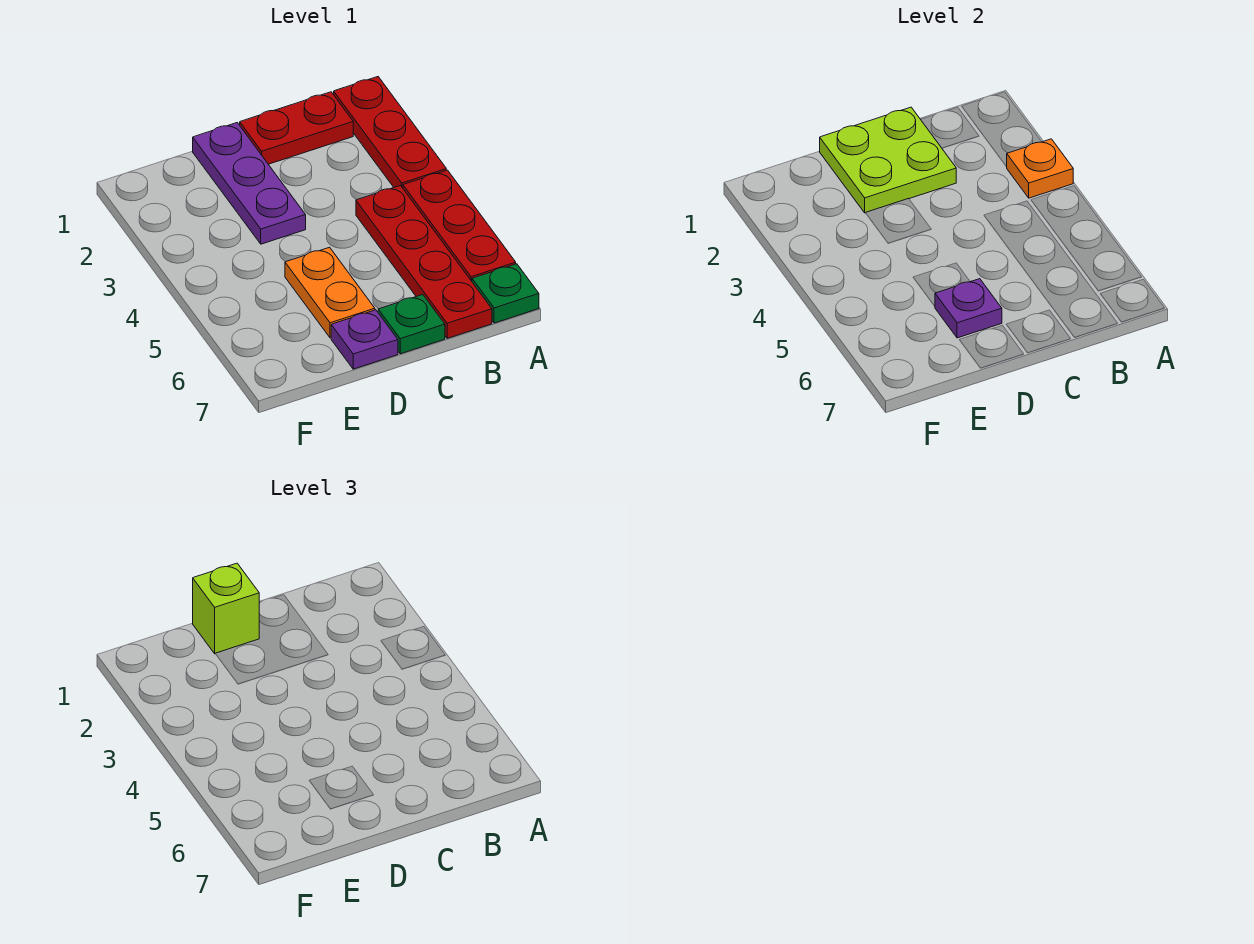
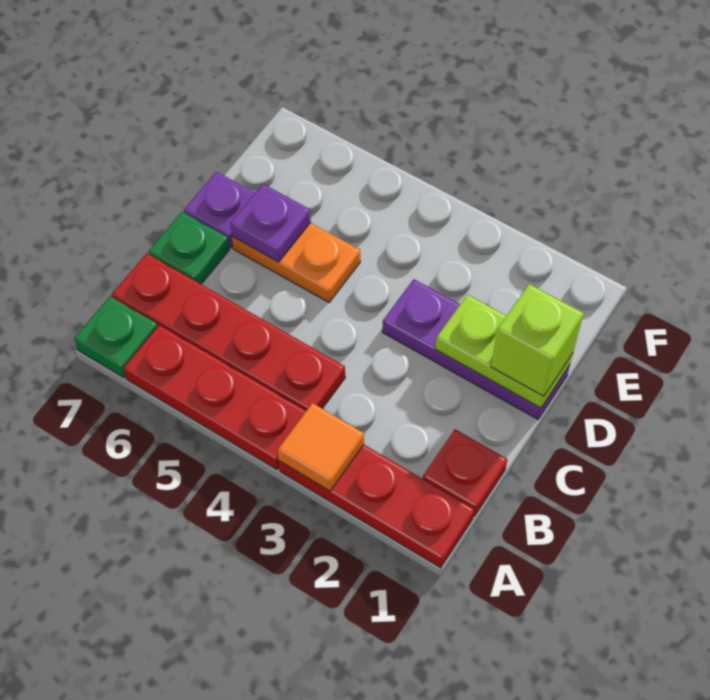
orange plate A3 level 2 -> orange tile A3 level 2
red plate B1:C1 level 1 -> red plate B1 level 1
lime plate C1:D2 level 2 -> lime plate D1:D2 level 2

